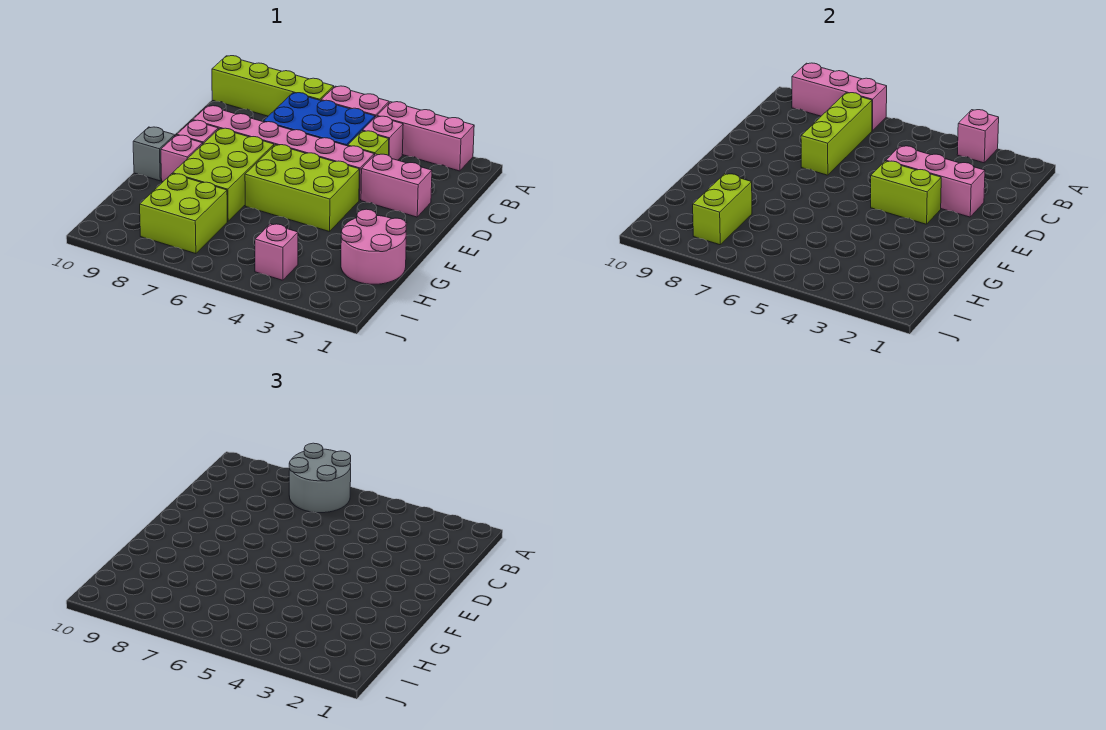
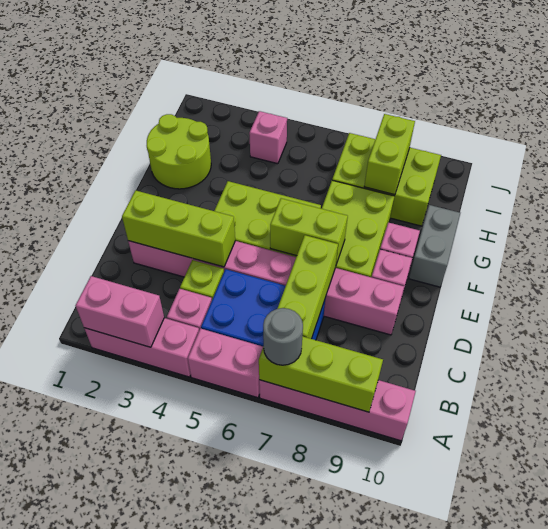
pink brick A3 level 2 -> pink brick A2:A3 level 2
grey round brick A6:B7 level 3 -> grey round brick A7 level 3
lime brick A7:A10 level 1 -> pink brick A7:A10 level 1
pink brick A7:A9 level 2 -> lime brick A7:A9 level 2
pink brick D2:D4 level 2 -> lime brick D2:D4 level 2
lime brick E3:E4 level 2 -> lime brick E6:E7 level 2
grey brick F10 level 1 -> grey brick F10:G10 level 1
pink round brick G1:H2 level 1 -> lime round brick G1:H2 level 1
lime brick H7:I8 level 1 -> lime brick H7:I9 level 1

